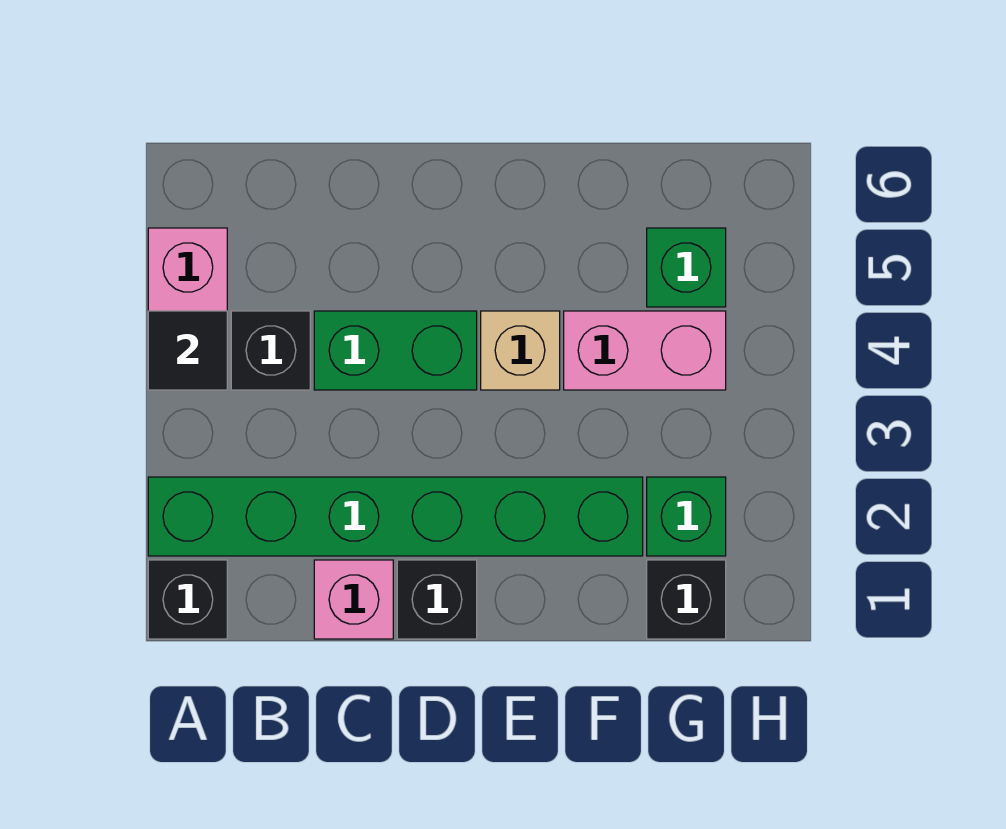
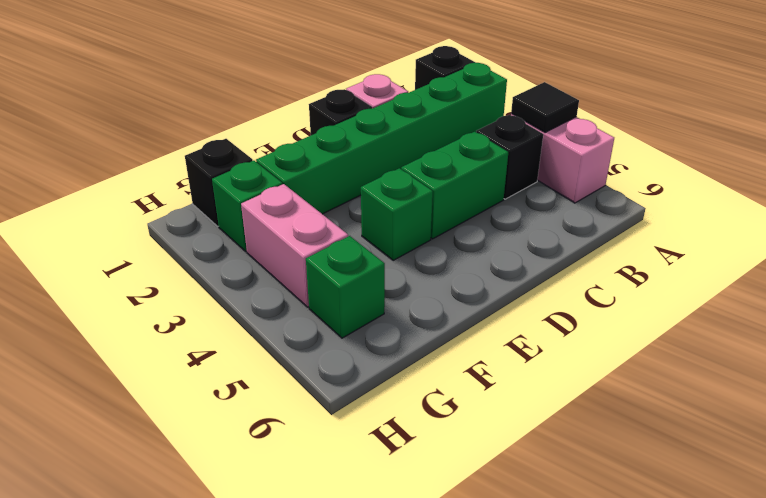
tan brick E4 level 1 -> green brick E4 level 1
pink brick F4:G4 level 1 -> pink brick G3:G4 level 1

